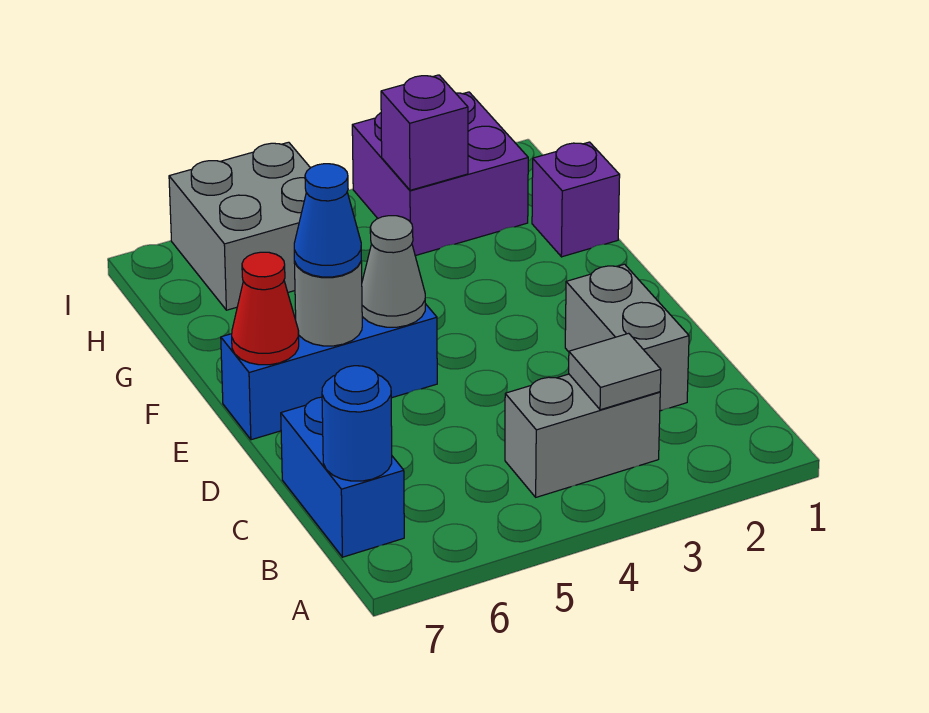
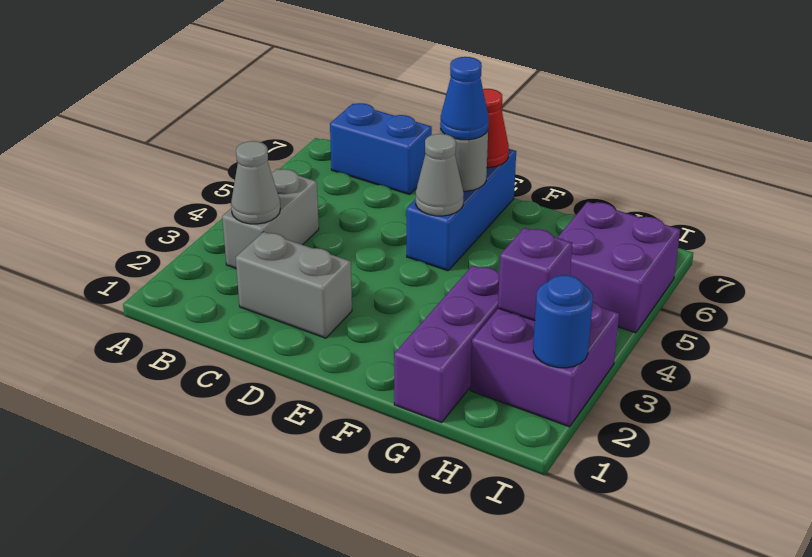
grey tile B3 level 2 -> grey cone B3 level 2
blue round brick B7 level 2 -> blue round brick I2 level 2
purple brick G1 level 1 -> purple brick G1:G3 level 1
grey brick H5:I6 level 1 -> purple brick H5:I6 level 1

